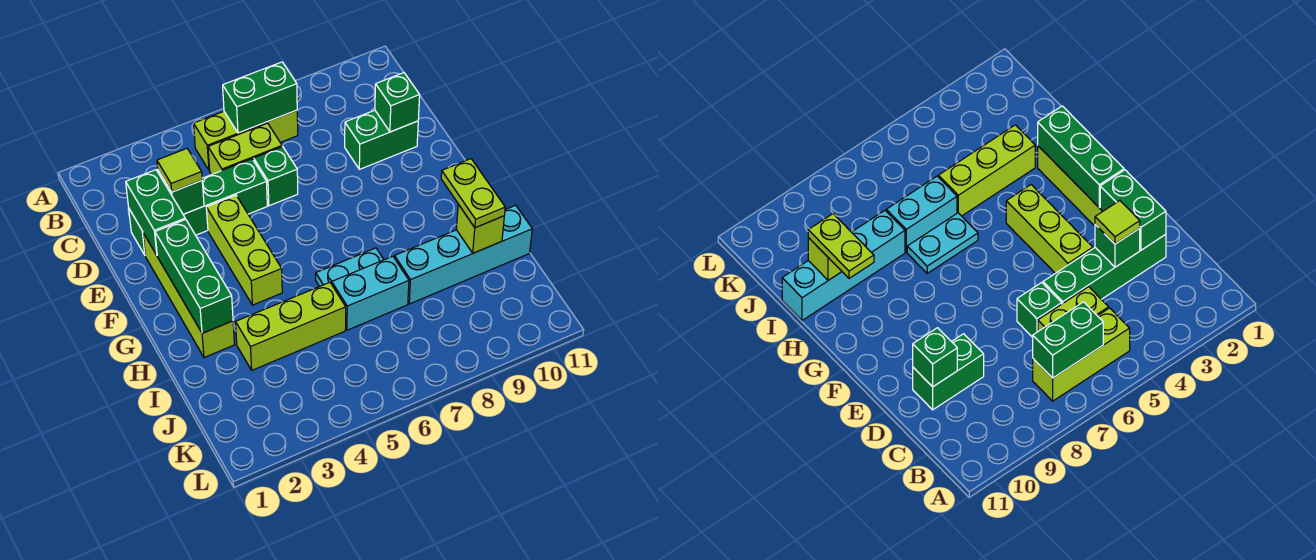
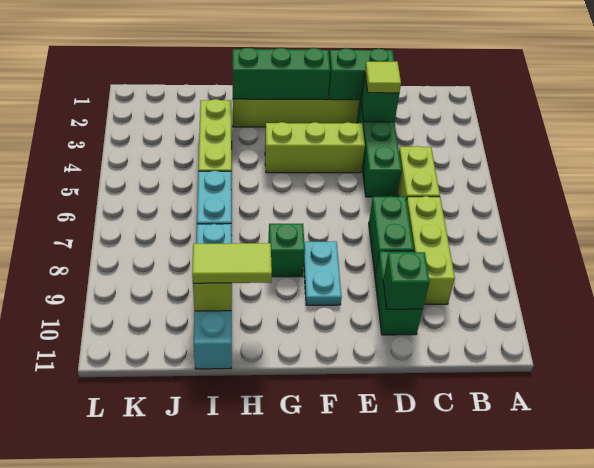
lime brick B5:B7 level 1 -> lime brick C7:C9 level 1
green brick B6:B7 level 2 -> green brick D7:D8 level 1
green brick D6 level 1 -> green brick G8 level 1
cyan plate H6:H7 level 1 -> cyan plate F8:F9 level 1
lime plate H10:I10 level 3 -> lime tile H10:I10 level 3

